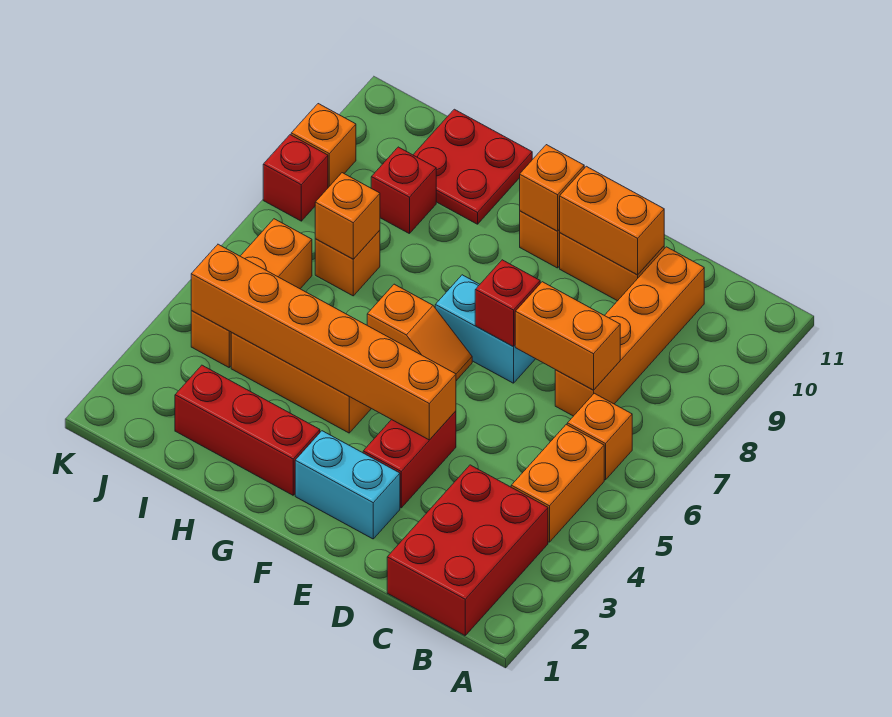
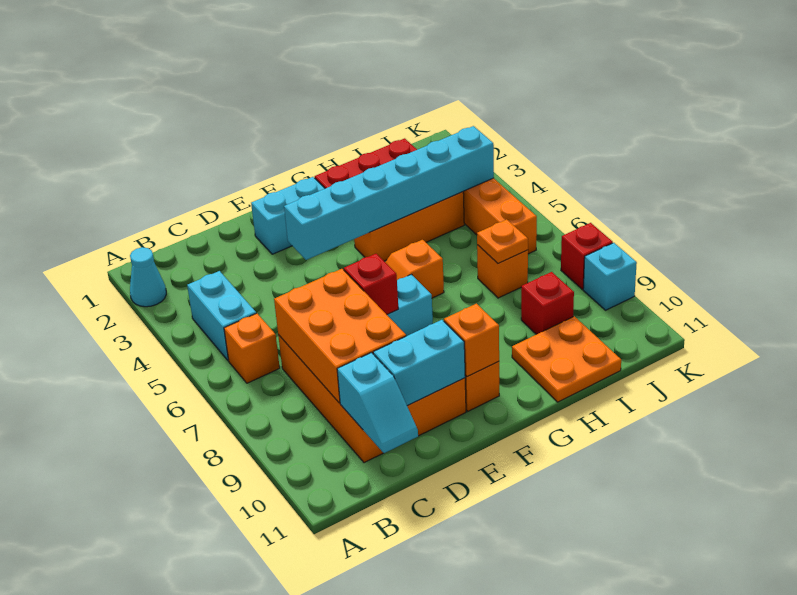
none -> cyan cone A2 level 1
red brick B1:C3 level 1 -> none
orange brick B4:B5 level 1 -> cyan brick B4:B5 level 1
orange brick C7:D7 level 2 -> orange brick C7:D9 level 2
none -> cyan slope C10:C11 level 2 top 10
orange brick D10:E10 level 2 -> cyan brick D10:E10 level 2
red brick E3:E4 level 1 -> none
orange brick E4:J4 level 2 -> cyan brick E4:J4 level 2
red plate H10:I11 level 1 -> orange plate H10:I11 level 1
orange brick I7 level 2 -> orange plate I7 level 2
orange brick K9 level 1 -> cyan brick K9 level 1

